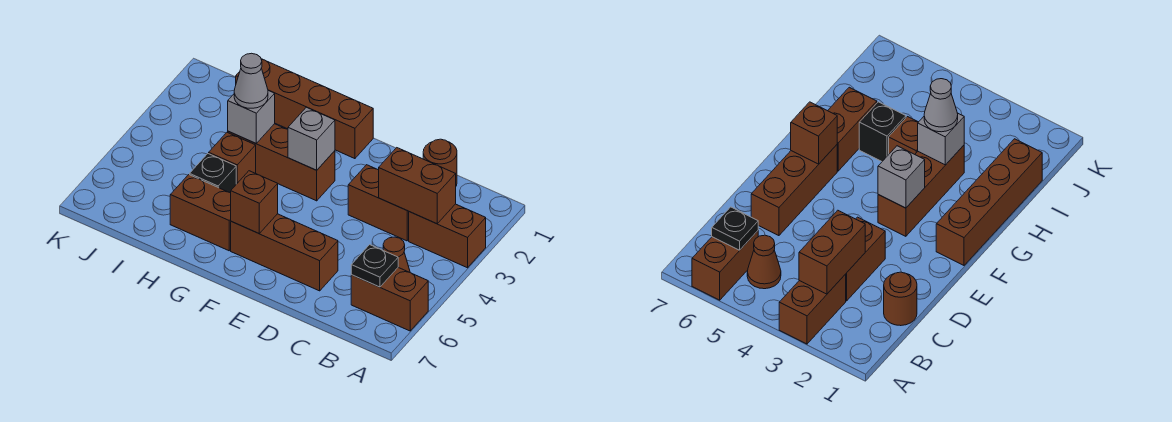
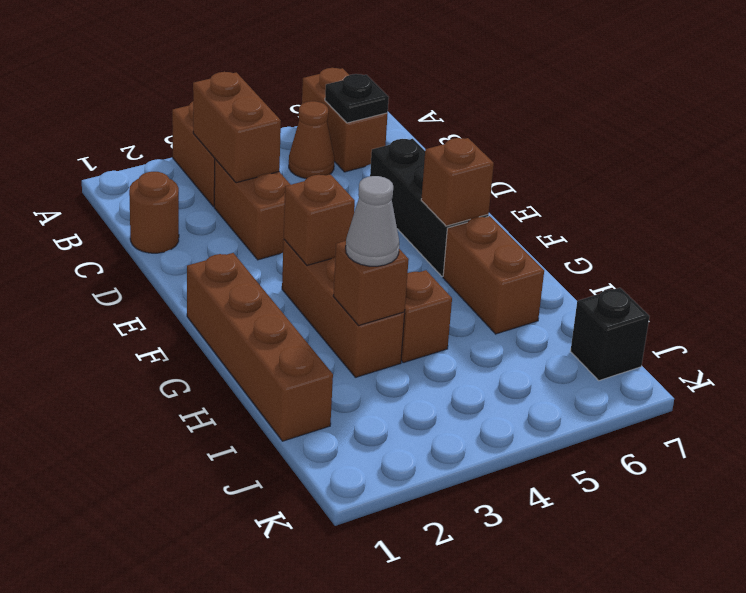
brown brick D6:F6 level 1 -> black brick D6:F6 level 1
grey brick F3 level 2 -> brown brick F3 level 2
grey brick H3 level 2 -> brown brick H3 level 2
black brick H5 level 1 -> black brick J7 level 1

